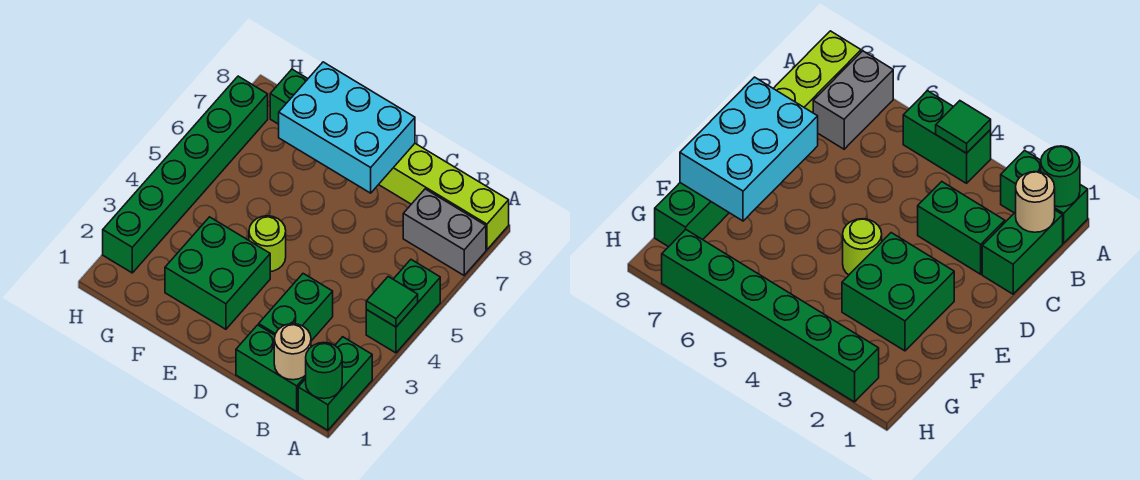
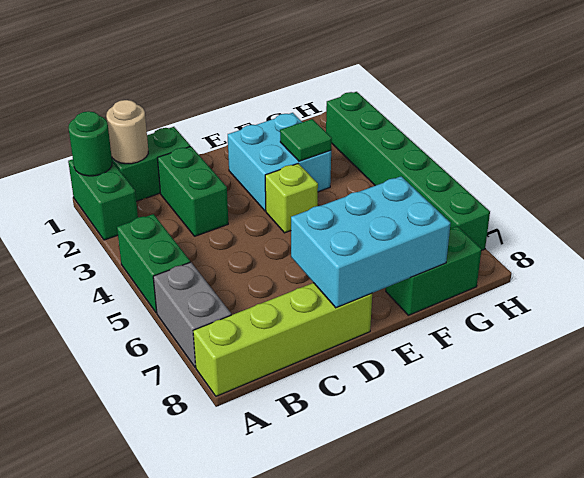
green tile A4 level 2 -> green tile F3 level 2
grey brick A7:B7 level 1 -> grey brick A6:A7 level 1
green brick E2:F3 level 1 -> cyan brick E2:F3 level 1
lime round brick E4 level 1 -> lime brick E4 level 1

